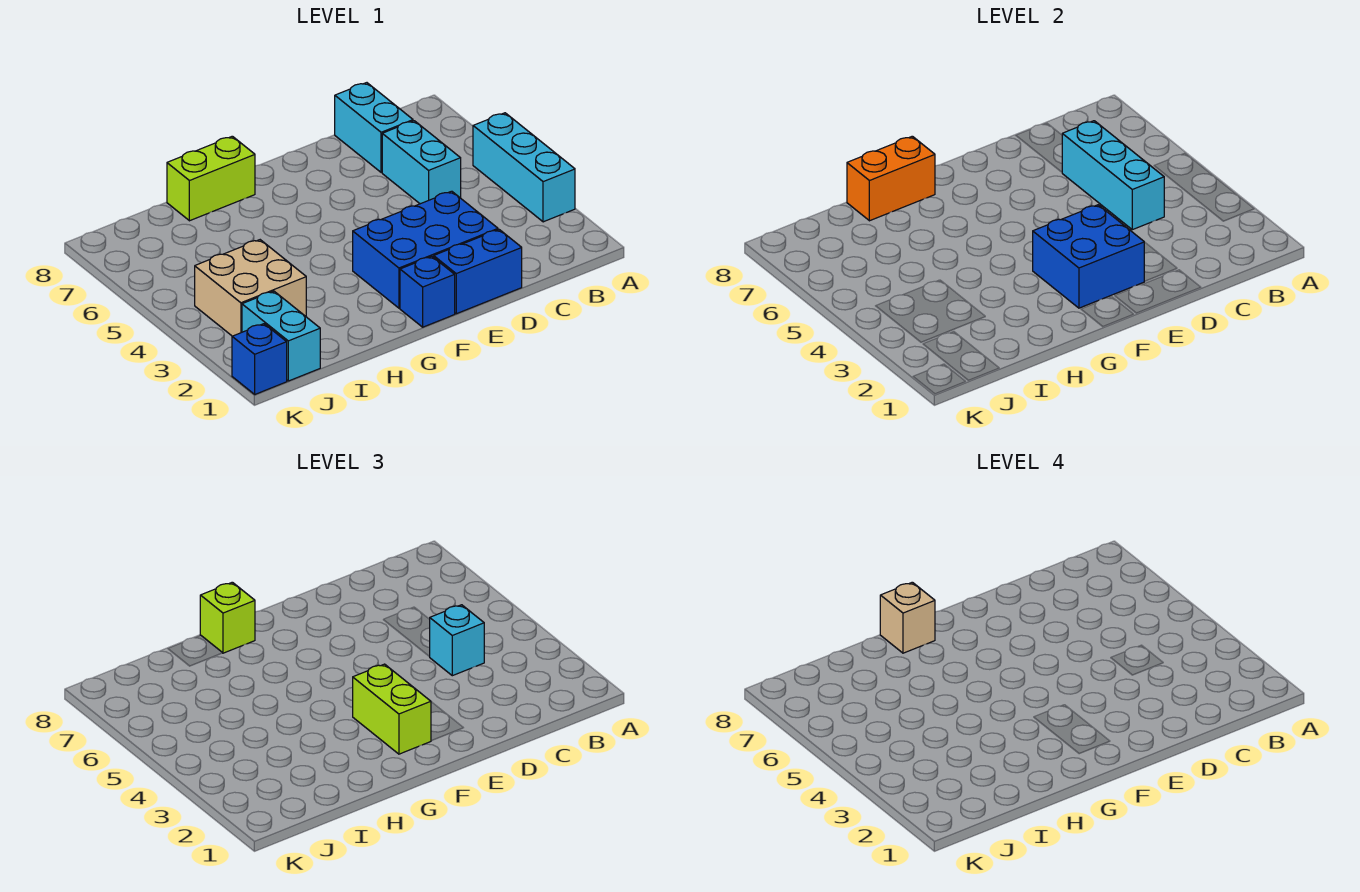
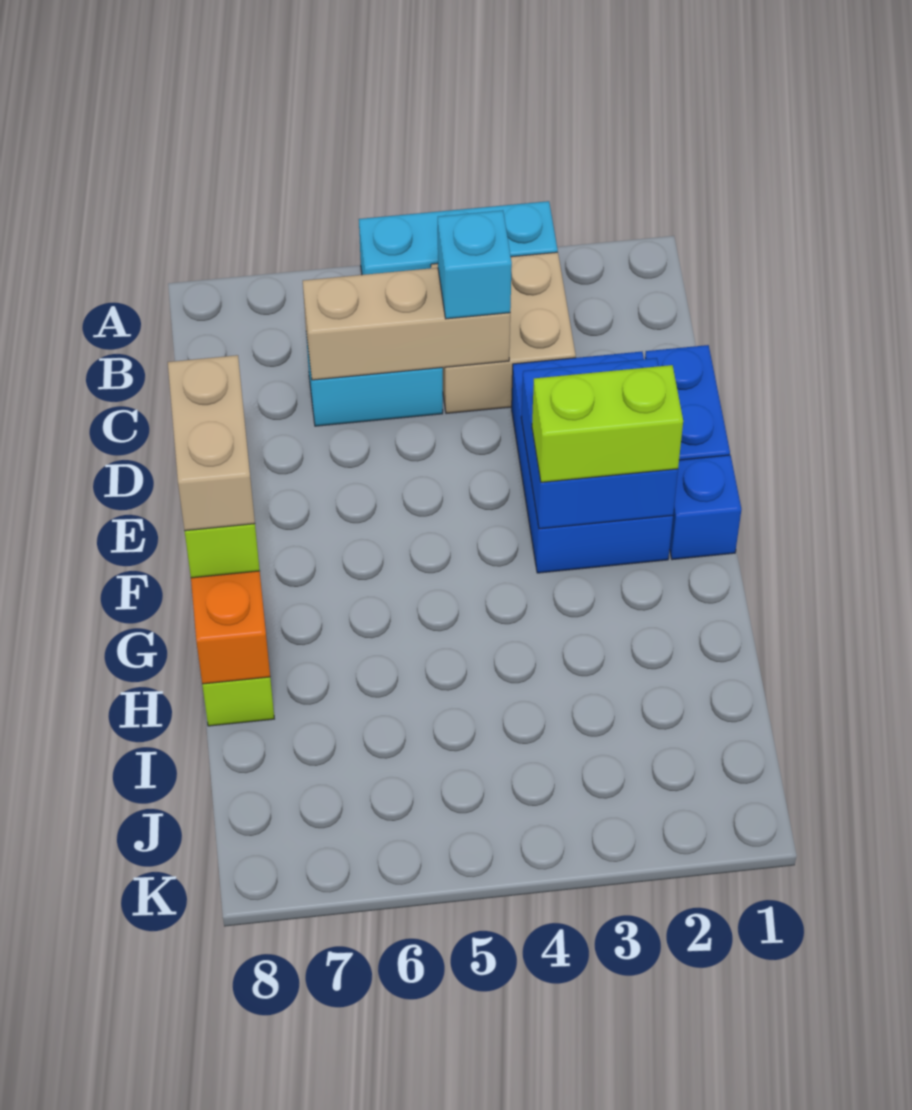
cyan brick C4:C6 level 2 -> tan brick C4:C6 level 2
cyan brick C7:C8 level 1 -> none
tan brick G8 level 4 -> tan brick F8:G8 level 4
tan brick I3:J4 level 1 -> tan brick B3:C4 level 1
cyan brick J1:J2 level 1 -> none
blue brick K1 level 1 -> none

